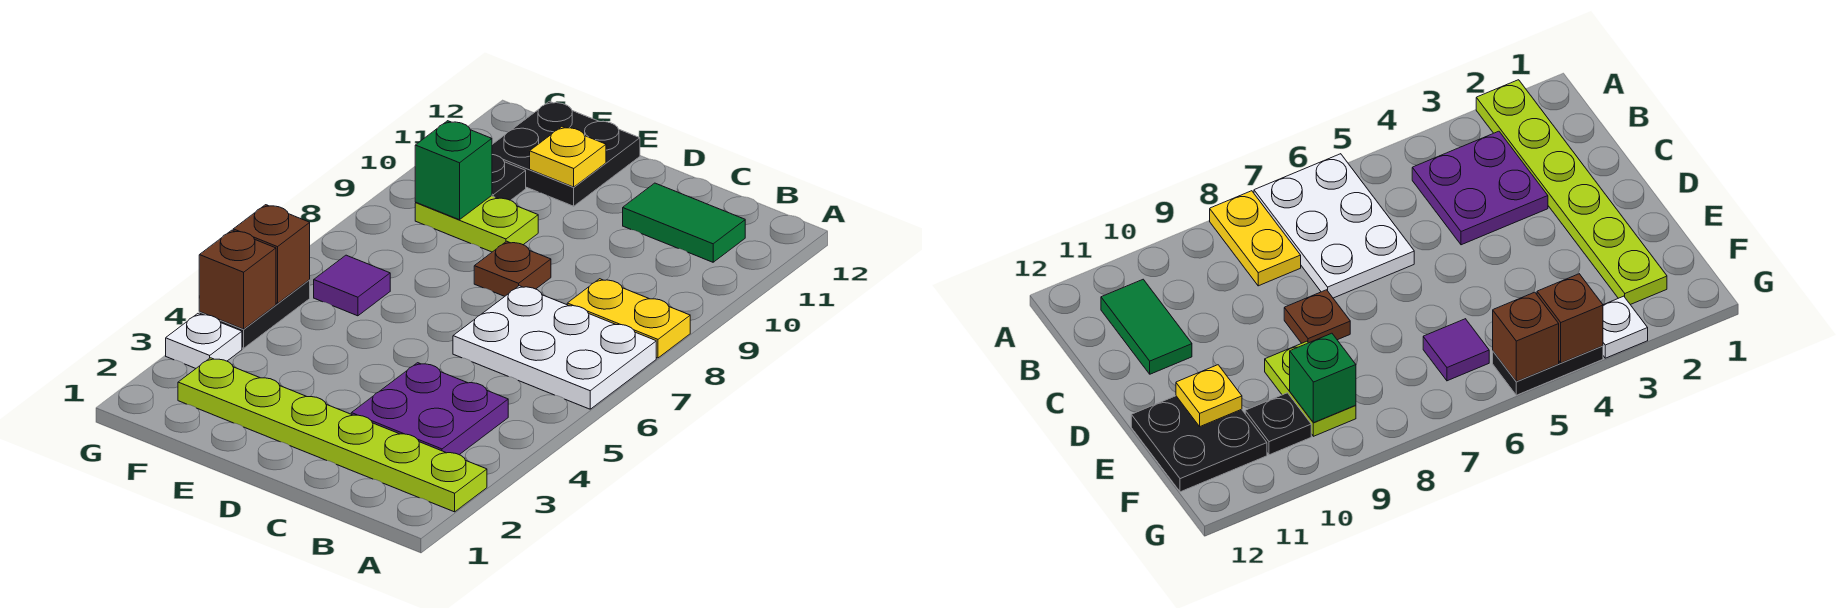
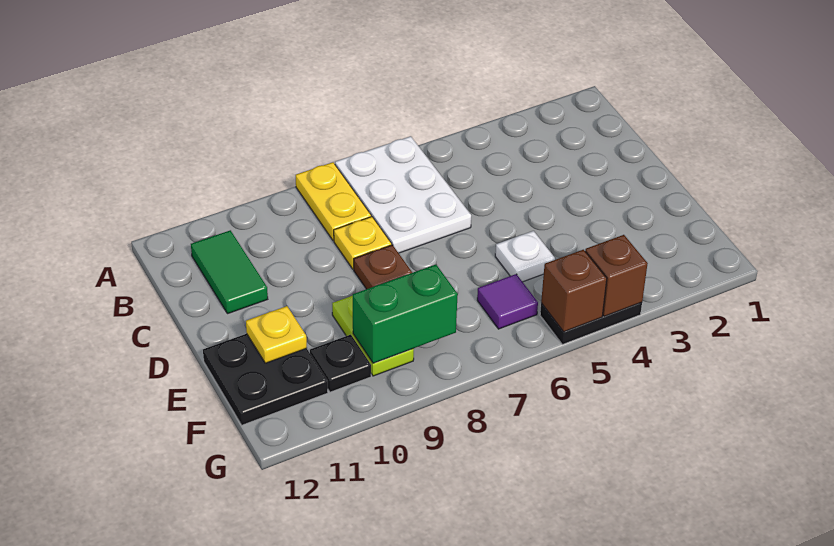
lime plate A2:F2 level 1 -> none
purple plate B3:C4 level 1 -> none
none -> yellow plate C8 level 1
green brick F9 level 2 -> green brick F8:F9 level 2
white plate G3 level 1 -> white plate E5 level 1

